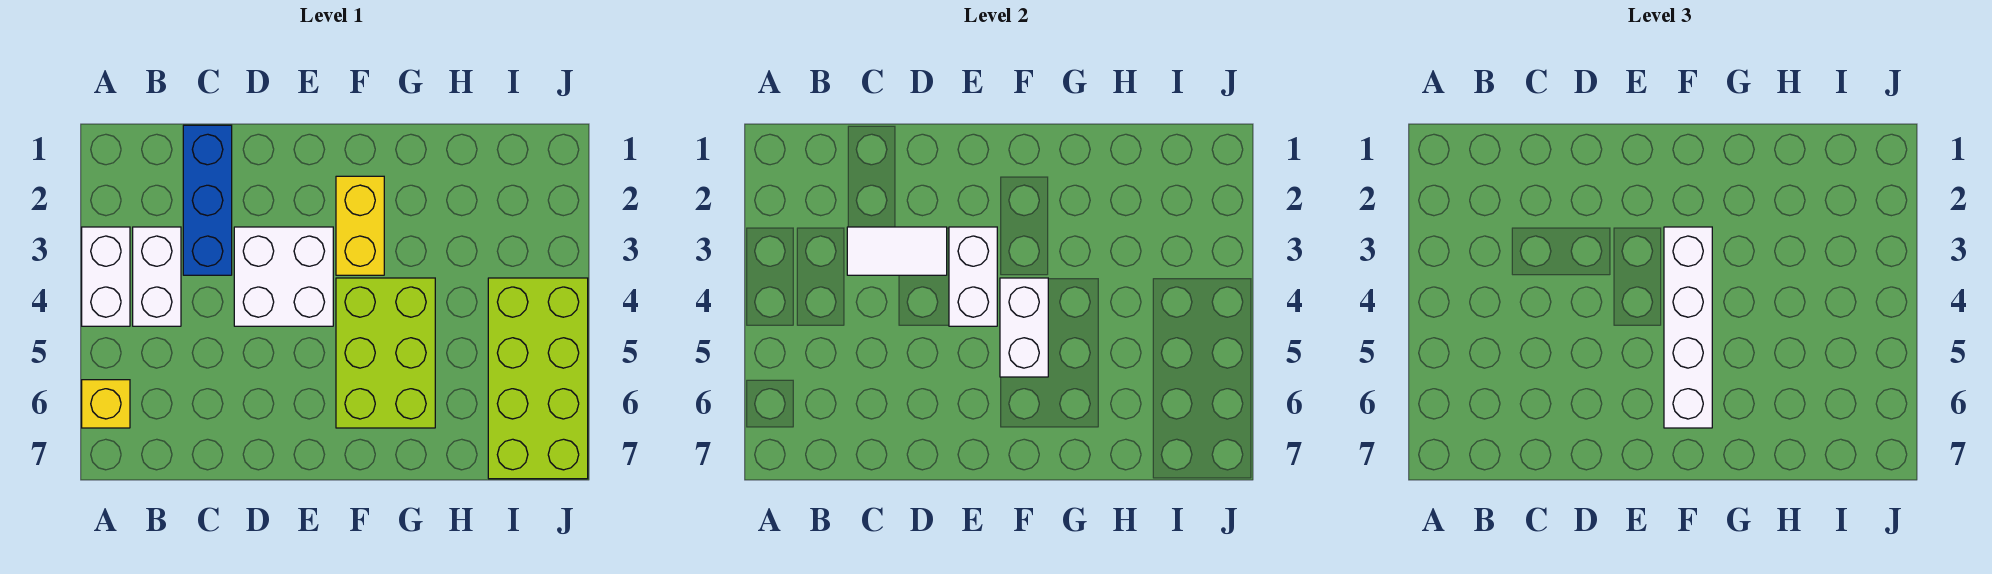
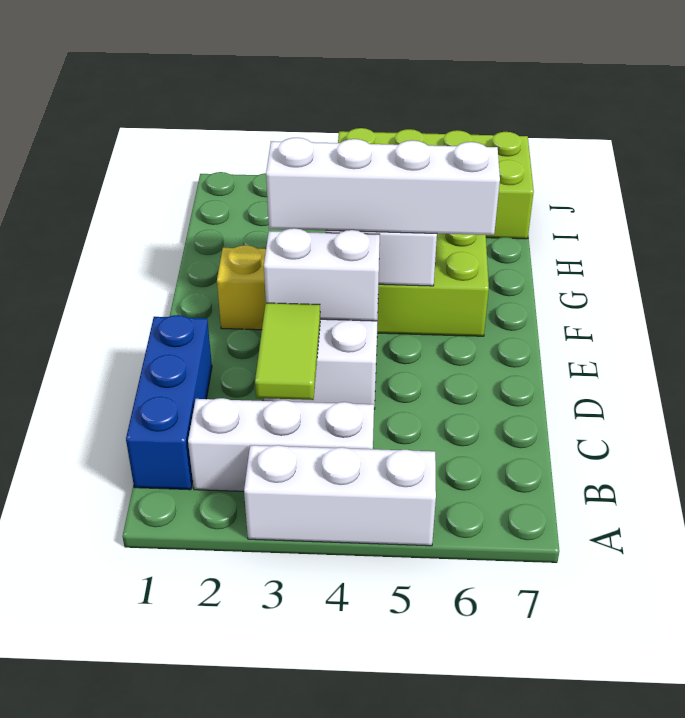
white brick A3:A4 level 1 -> white brick A3:A5 level 1
yellow brick A6 level 1 -> none
white brick B3:B4 level 1 -> white brick B2:B4 level 1
blue brick C1:C3 level 1 -> blue brick B1:D1 level 1
white tile C3:D3 level 2 -> lime tile C3:D3 level 2

